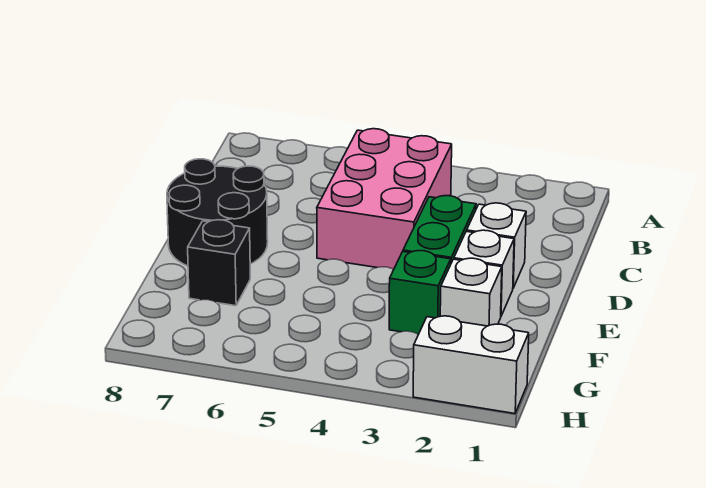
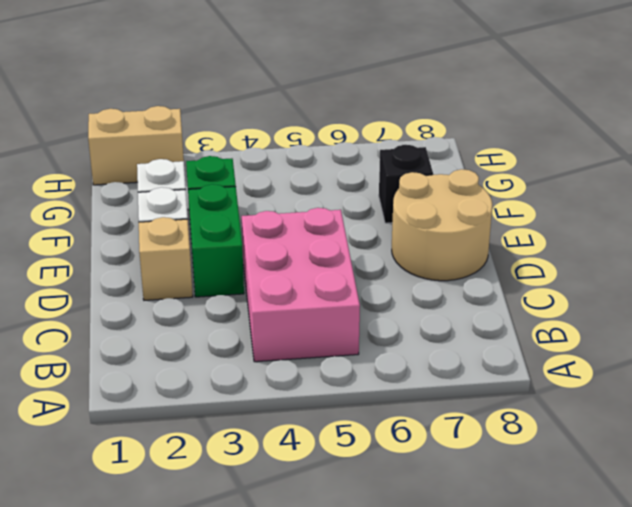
white brick D2 level 1 -> tan brick D2 level 1
black round brick D7:E8 level 1 -> tan round brick D7:E8 level 1
white brick H1:H2 level 1 -> tan brick H1:H2 level 1

